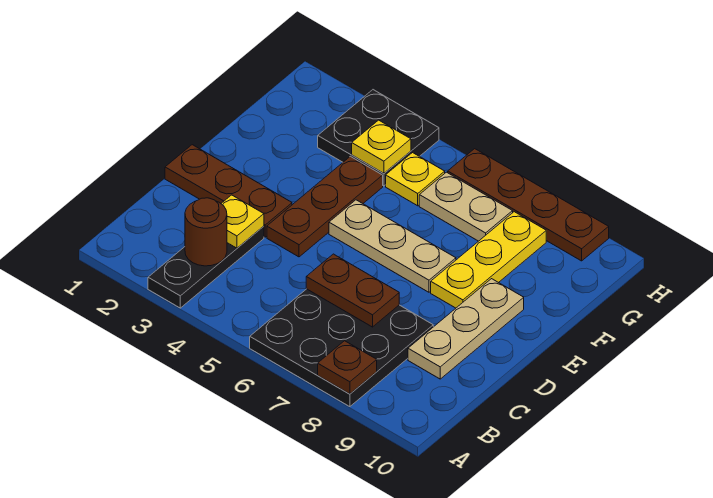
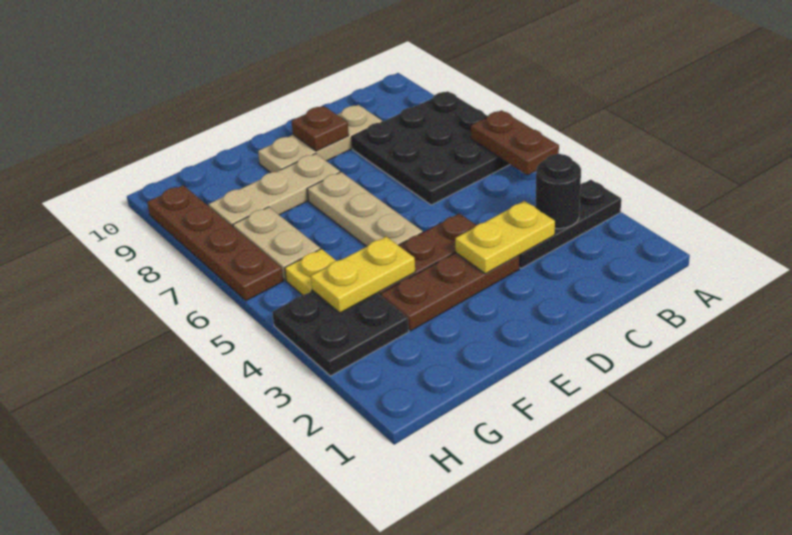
brown plate A8 level 2 -> brown plate D9 level 2
brown round brick B3 level 2 -> black round brick B3 level 2
yellow plate C3 level 2 -> yellow plate C3:D3 level 2
brown plate C6:C7 level 2 -> brown plate A5:A6 level 2
brown plate D1:D3 level 1 -> brown plate D3:F3 level 1
yellow plate E8:G8 level 1 -> tan plate E8:G8 level 1
yellow plate G4 level 2 -> yellow plate F4:G4 level 2

